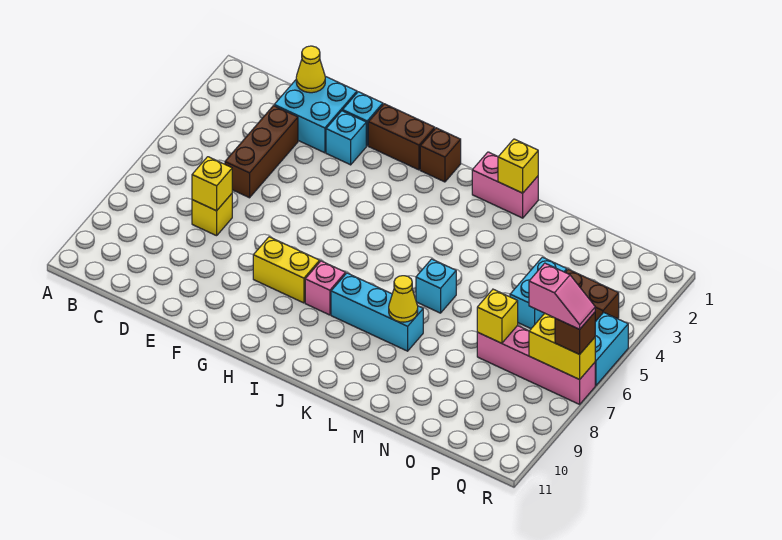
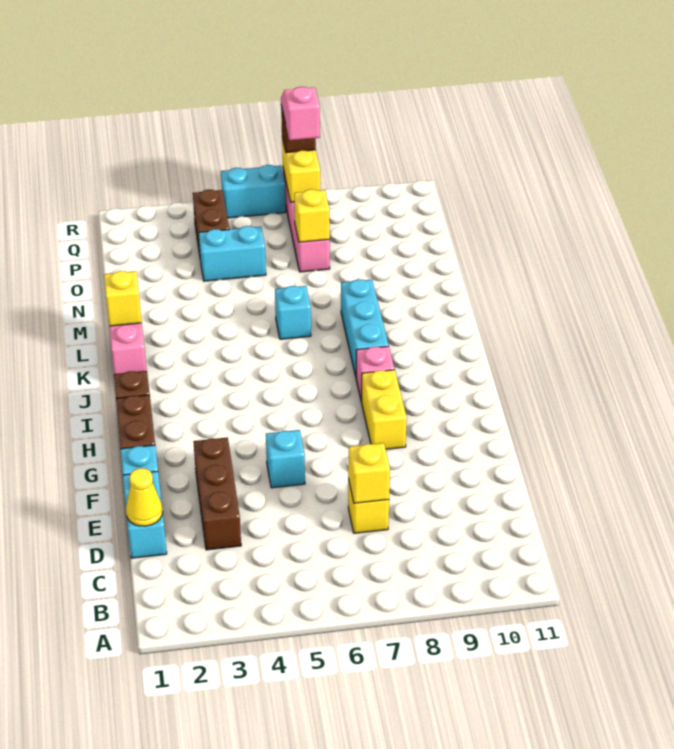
cyan brick D1:E2 level 1 -> cyan brick D1:E1 level 1
brown brick D3:D5 level 1 -> brown brick D3:F3 level 1
cyan brick F2 level 1 -> cyan brick F5 level 1
yellow cone L8 level 2 -> none

